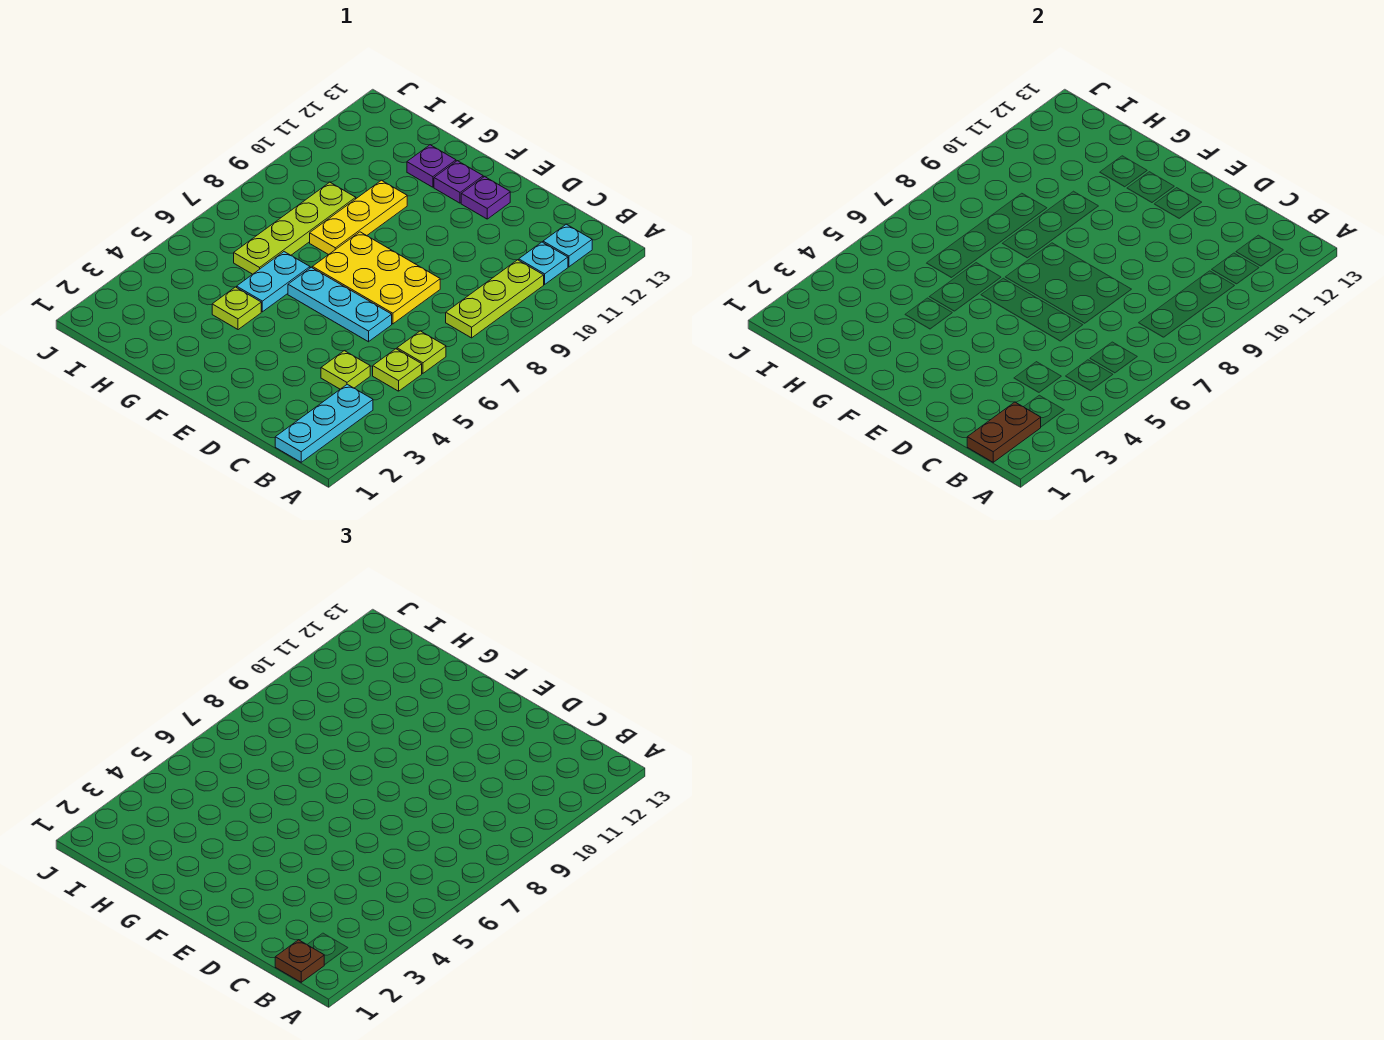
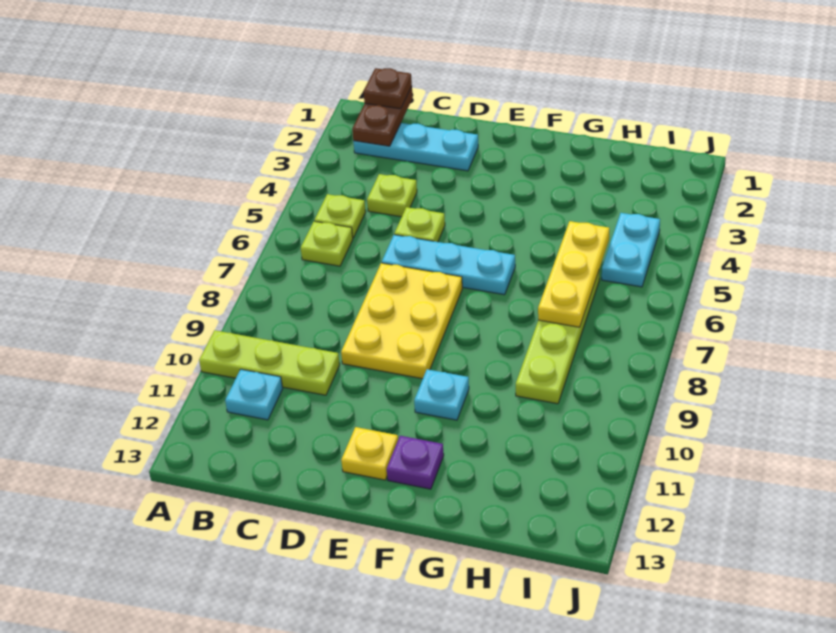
cyan plate B1:B3 level 1 -> cyan plate B2:D2 level 1
lime plate B8:B10 level 1 -> lime plate A10:C10 level 1
cyan plate B12 level 1 -> cyan plate F10 level 1
yellow plate D7:F8 level 1 -> yellow plate D7:E9 level 1
purple plate E12 level 1 -> yellow plate E12 level 1
lime plate G4 level 1 -> lime plate D5 level 1
cyan plate G5:G6 level 1 -> cyan plate I4:I5 level 1
yellow plate G8:G10 level 1 -> yellow plate H5:H7 level 2
purple plate G12 level 1 -> none

